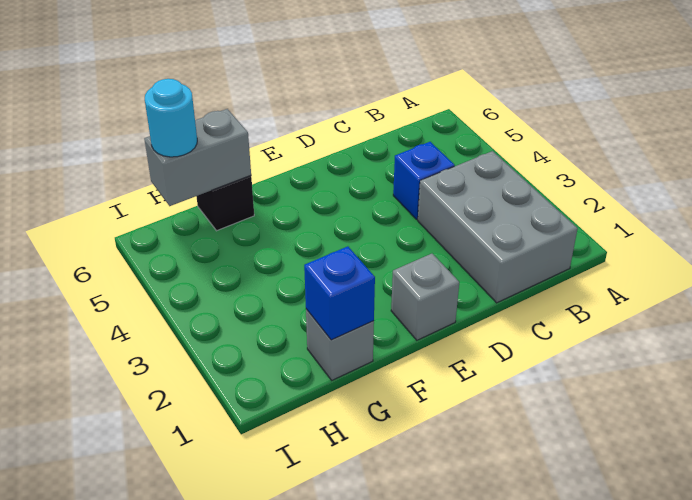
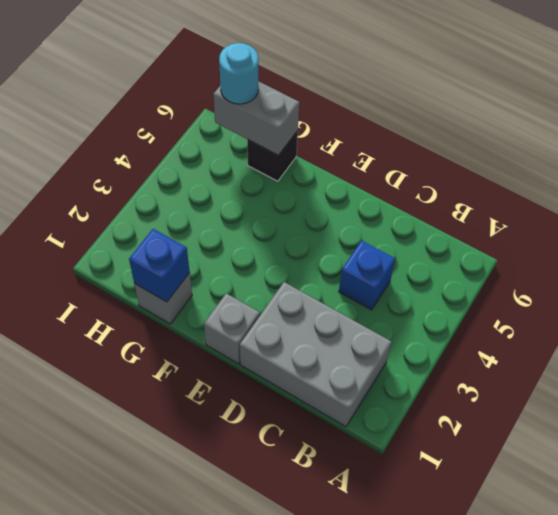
grey brick B1:C3 level 1 -> grey brick B1:D2 level 1

